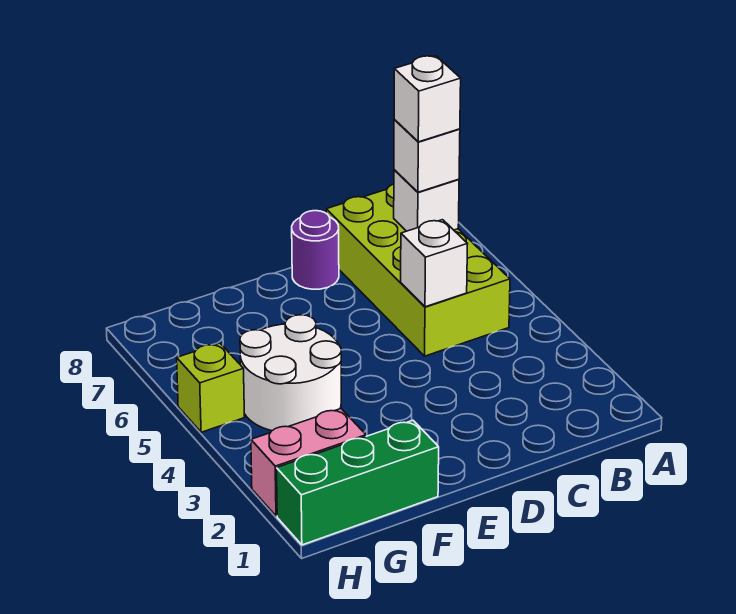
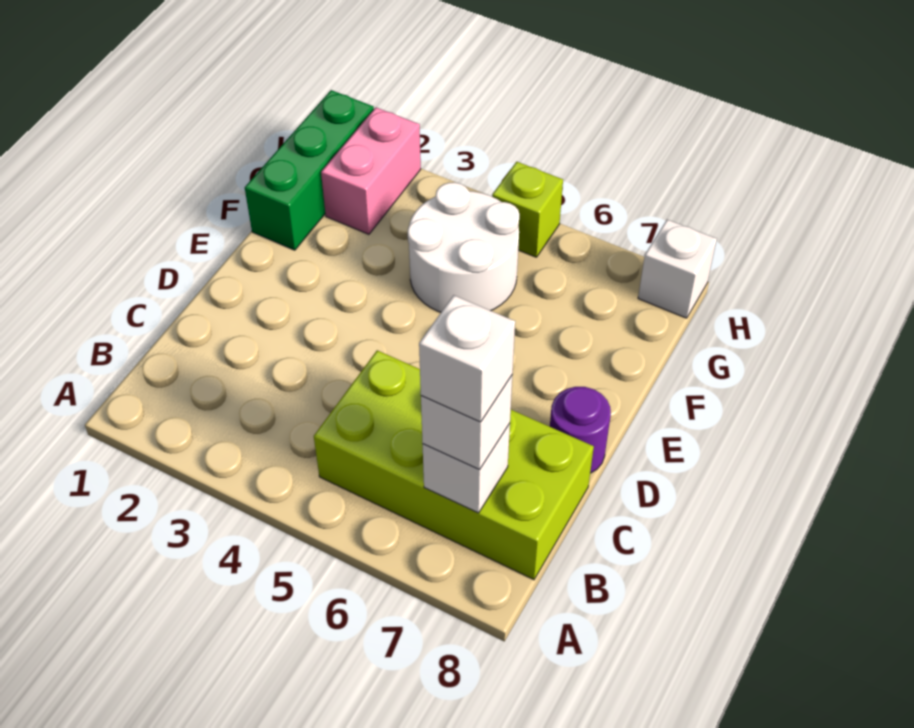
white brick C5 level 2 -> white brick H8 level 1

